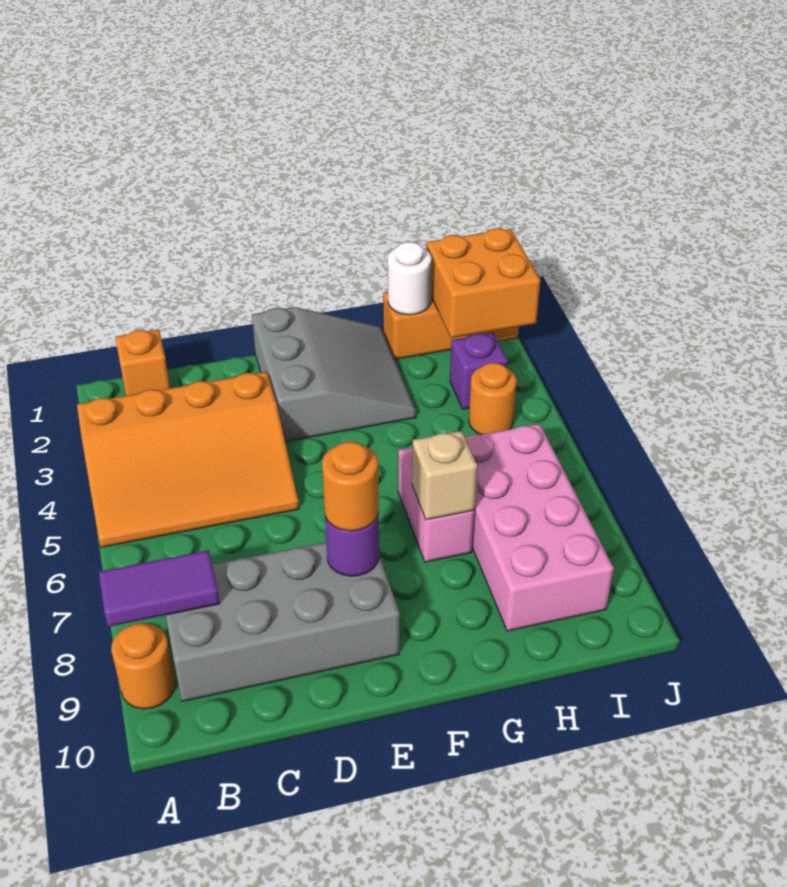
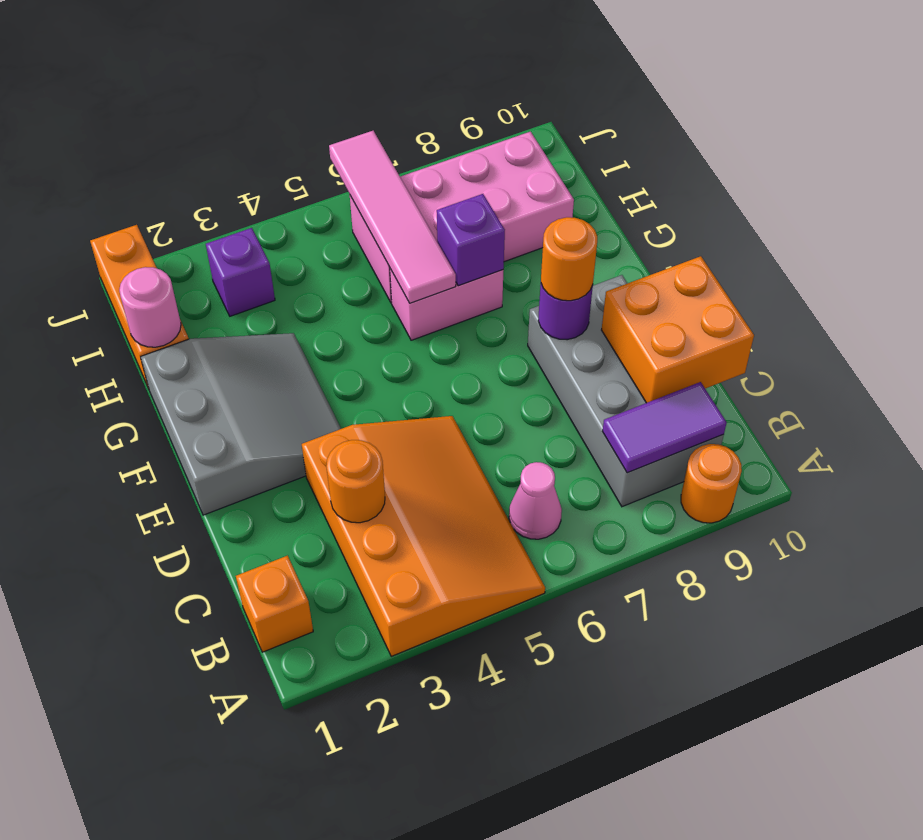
purple tile A8:B8 level 2 -> purple tile B8:B9 level 2
none -> pink cone B6 level 1
grey slope E1:G3 level 1 top E -> grey slope E1:G3 level 1 top 1
none -> pink tile G6:J6 level 2
tan brick G7 level 2 -> purple brick G7 level 2
white round brick H1 level 2 -> pink round brick H1 level 2
orange brick I1:J2 level 2 -> orange brick C9:D10 level 2
orange round brick I4 level 1 -> orange round brick C3 level 2

